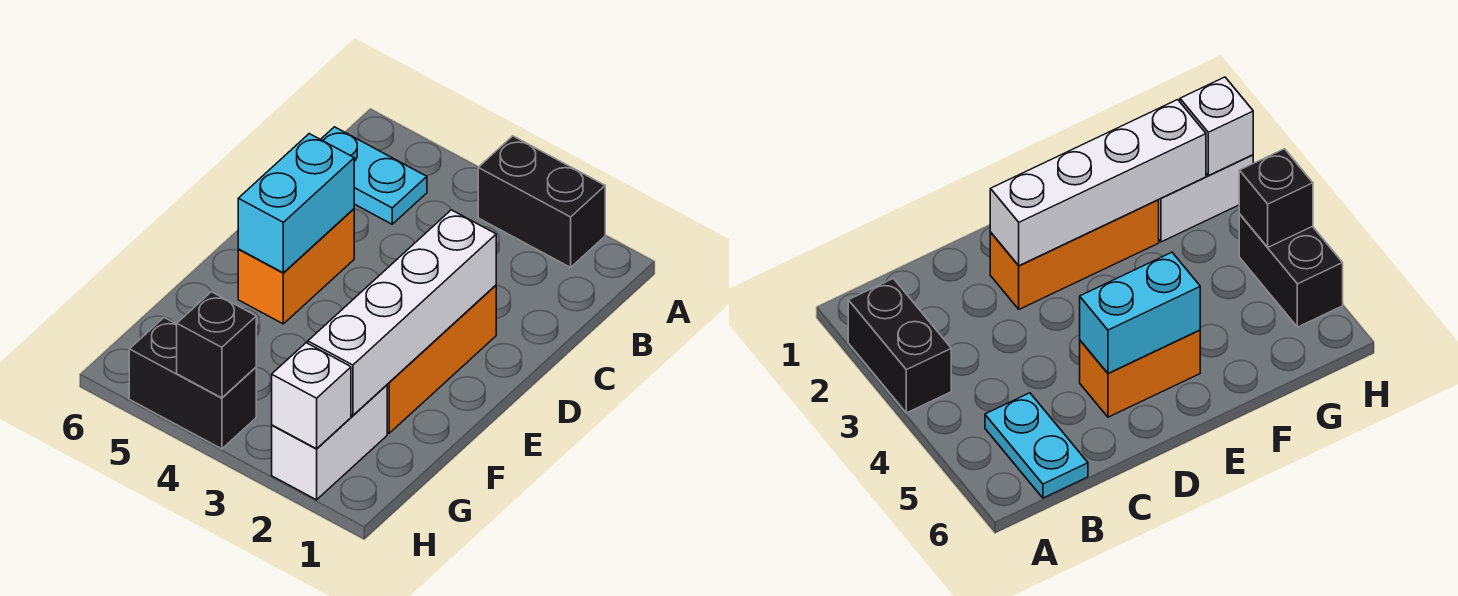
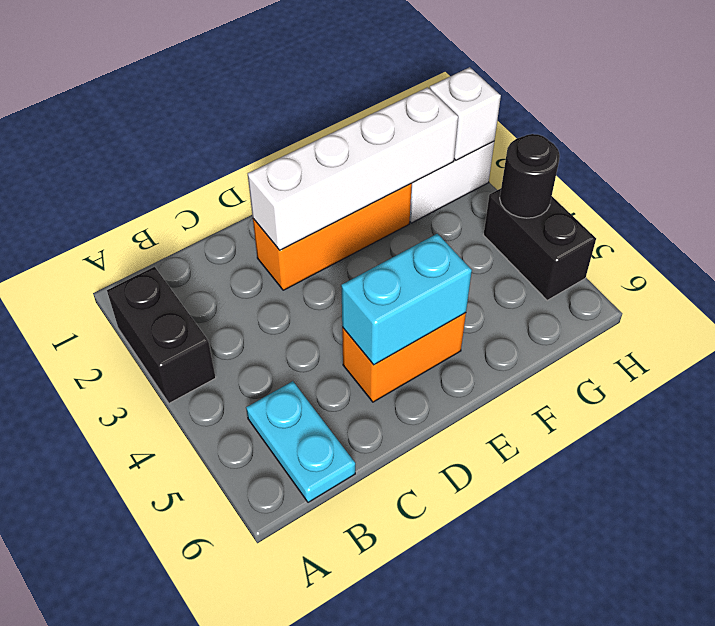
black brick H4 level 2 -> black round brick H4 level 2

